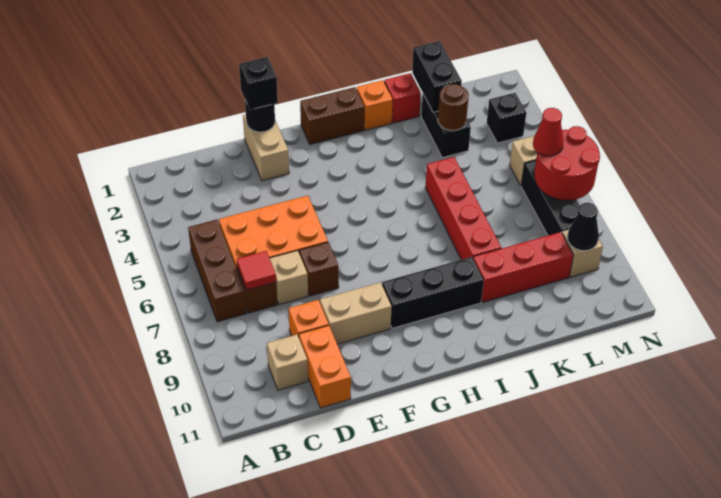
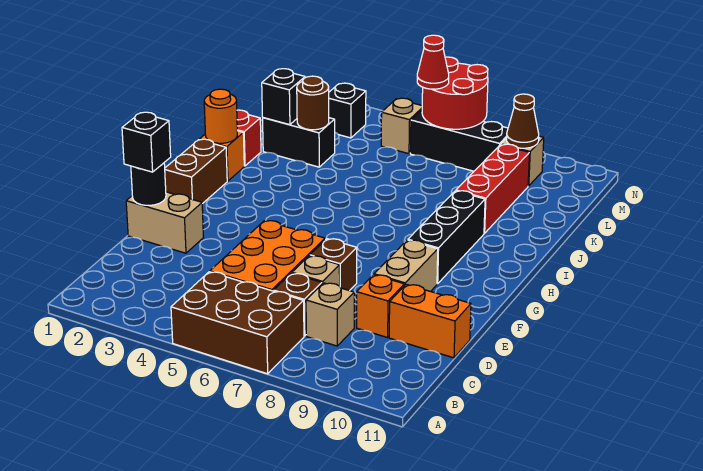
brown brick B5:B7 level 1 -> brown brick A5:B7 level 1
red tile C7 level 2 -> none
tan brick C10 level 1 -> tan brick C8 level 1
none -> orange round brick I1 level 2
red brick J5:J8 level 1 -> none
black brick K1:K2 level 2 -> black brick K2 level 2
black cone M9 level 2 -> brown cone M9 level 2

